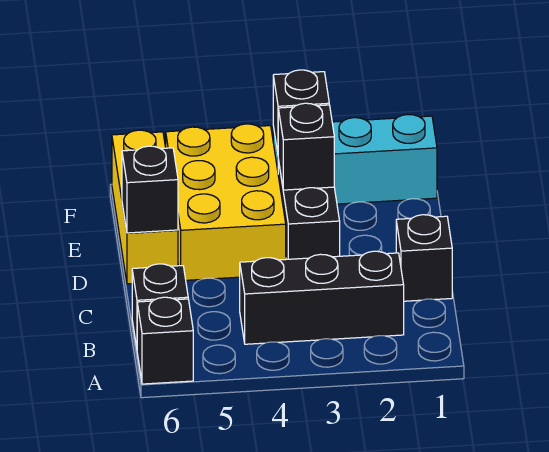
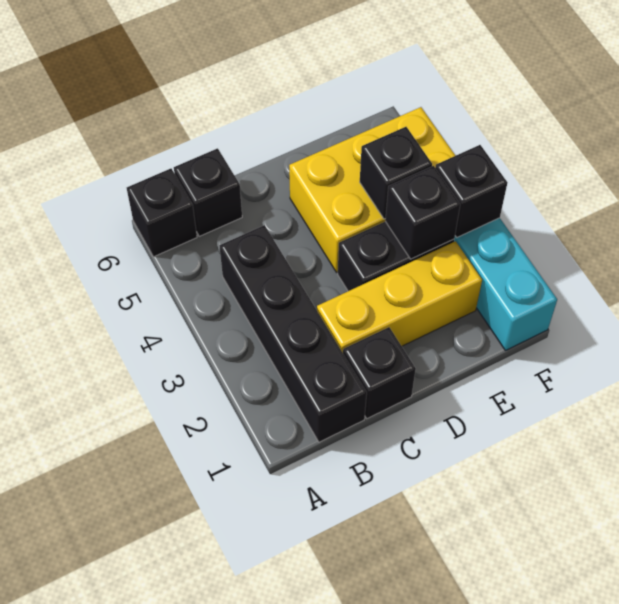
black brick B2:B4 level 1 -> black brick B1:B4 level 1
yellow brick D6:F6 level 1 -> yellow brick C2:E2 level 1
black brick D6 level 2 -> black brick E4 level 2

